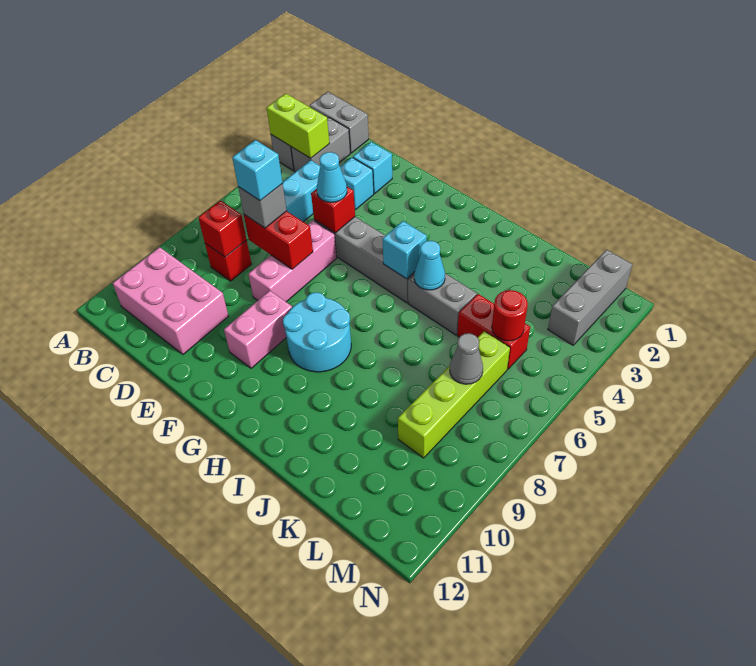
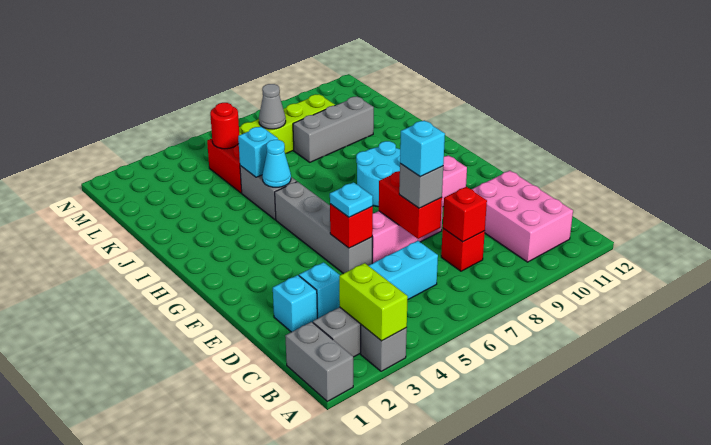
cyan cone E5 level 3 -> cyan plate E5 level 3
cyan brick H5 level 2 -> cyan brick J5 level 2
grey brick M1:M3 level 1 -> grey brick K8:K10 level 1

